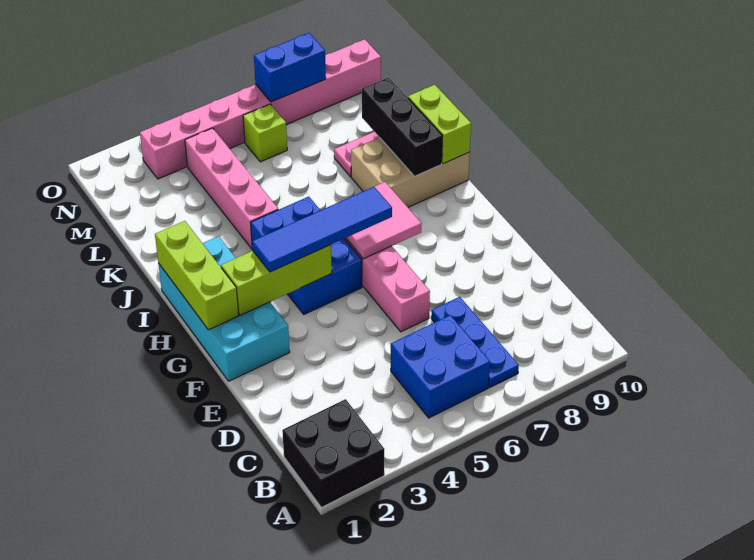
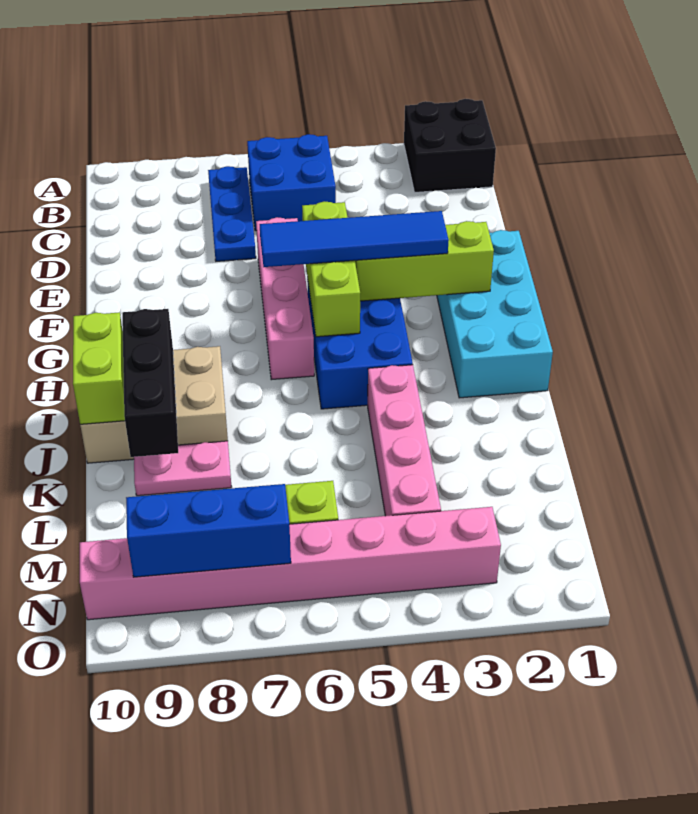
lime brick G1:I1 level 2 -> lime brick F5:H5 level 2
pink tile G6:H7 level 2 -> none
blue brick N7:N8 level 2 -> blue brick N7:N9 level 2

